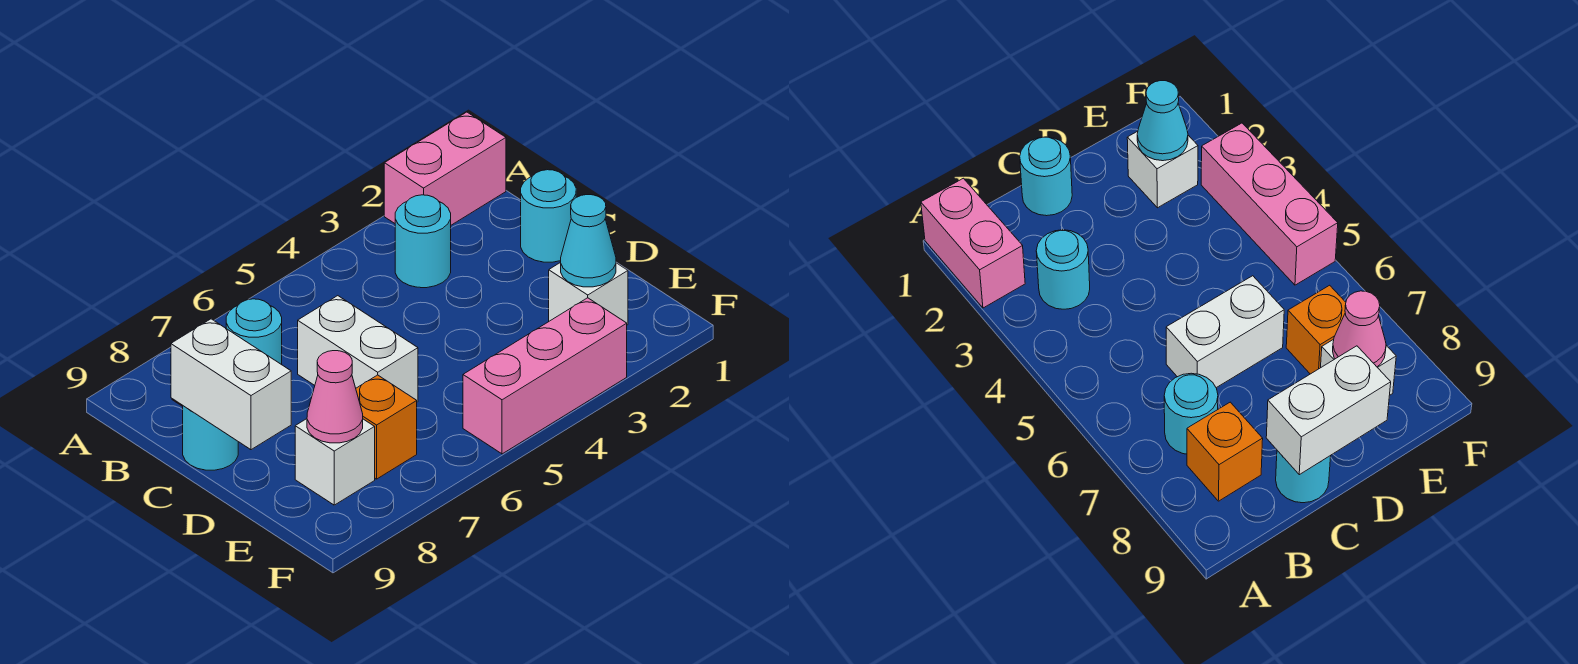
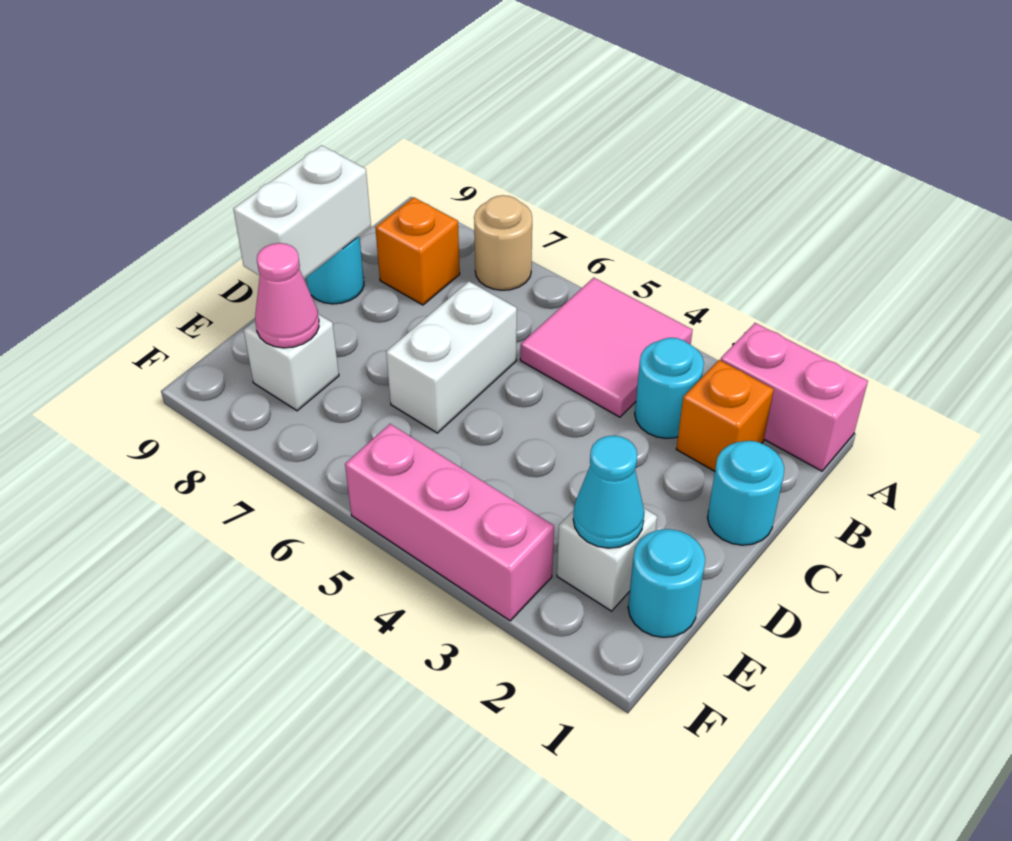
none -> pink tile A4:B5 level 1
none -> tan round brick A7 level 1
cyan round brick B7 level 1 -> cyan round brick E1 level 1
orange brick E7 level 1 -> orange brick B2 level 1

